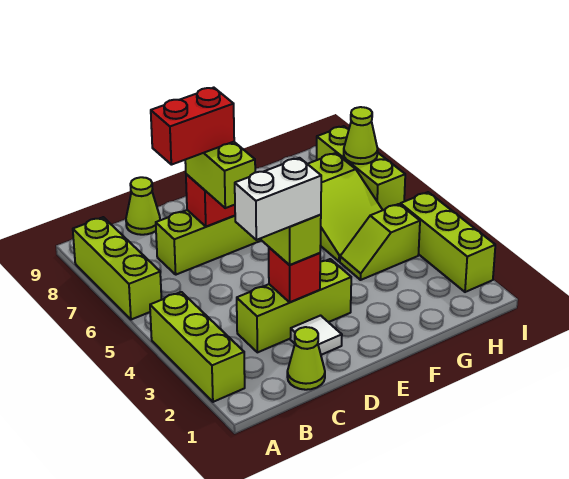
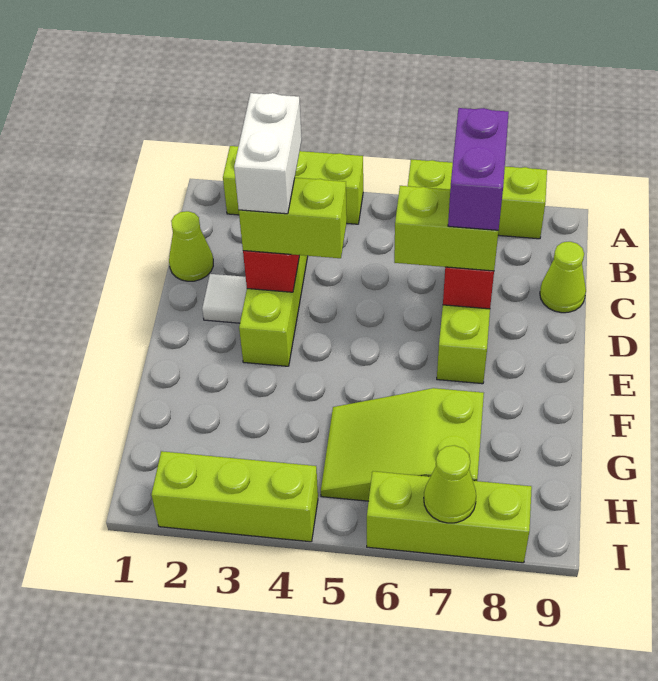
red brick C7:D7 level 4 -> purple brick C7:D7 level 4
lime slope G4:H4 level 1 top H -> none

